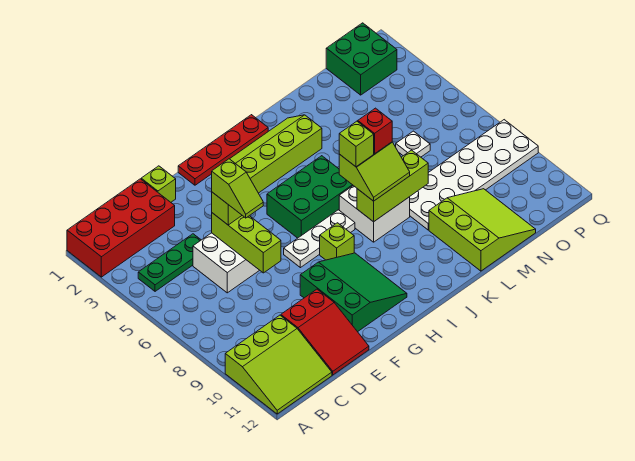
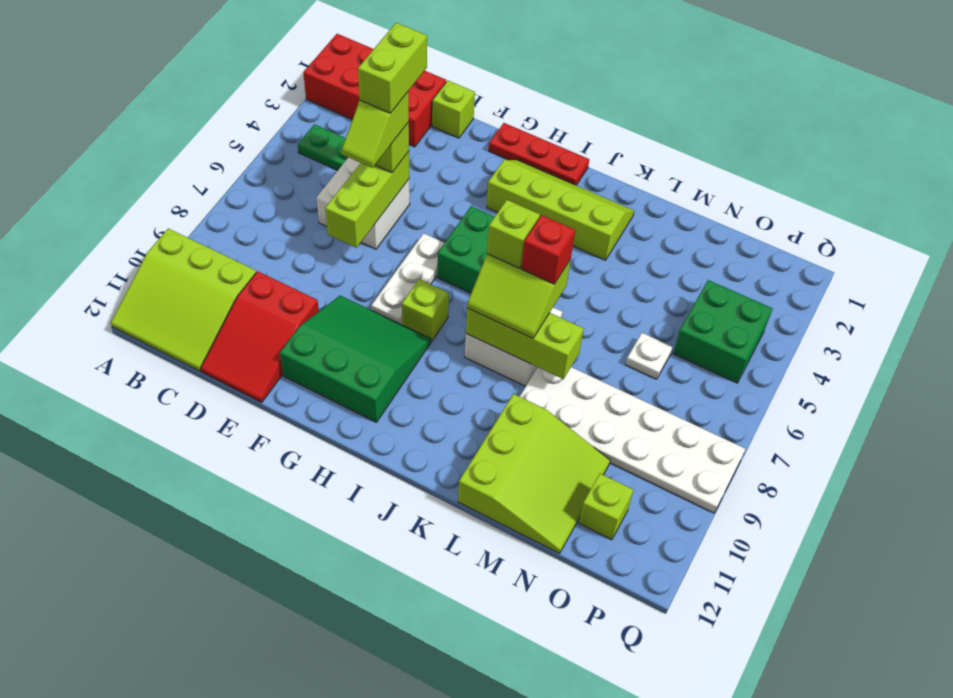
none -> lime brick E4:E5 level 5
green slope F9:H11 level 1 top F -> green slope F9:H11 level 1 top 11
red plate G1:J1 level 1 -> red plate G1:I1 level 1
white plate G7:I7 level 1 -> white plate G6:G8 level 1
green brick O1:P2 level 1 -> green brick O4:P5 level 1
none -> lime brick O11 level 1

